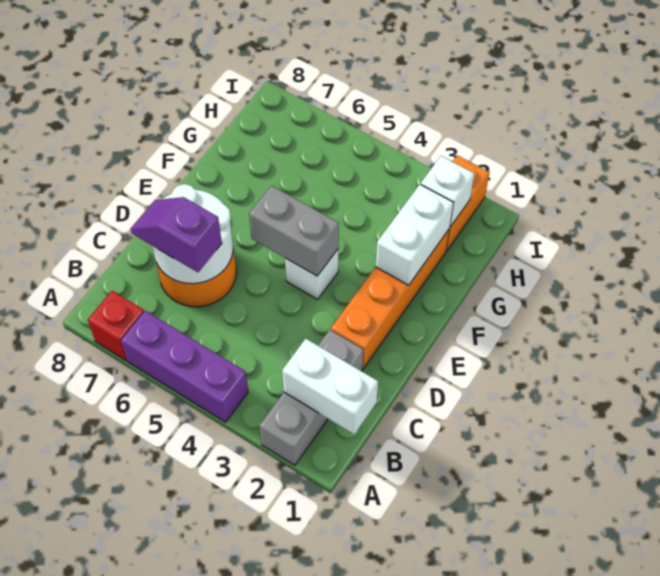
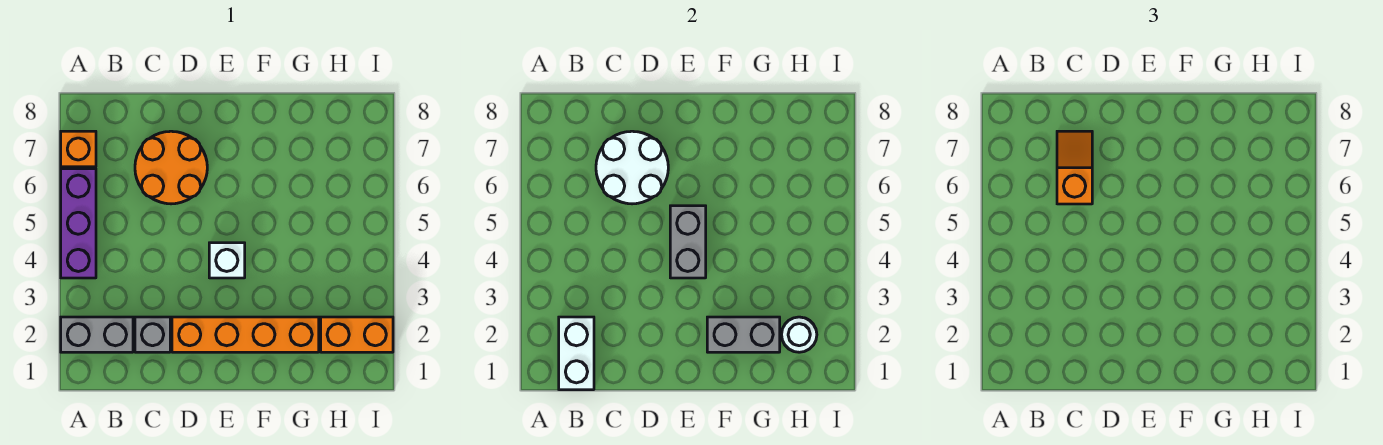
red brick A7 level 1 -> orange brick A7 level 1
purple slope C6:C7 level 3 top 6 -> orange slope C6:C7 level 3 top 6
white brick F2:G2 level 2 -> grey brick F2:G2 level 2
white brick H2 level 2 -> white round brick H2 level 2

